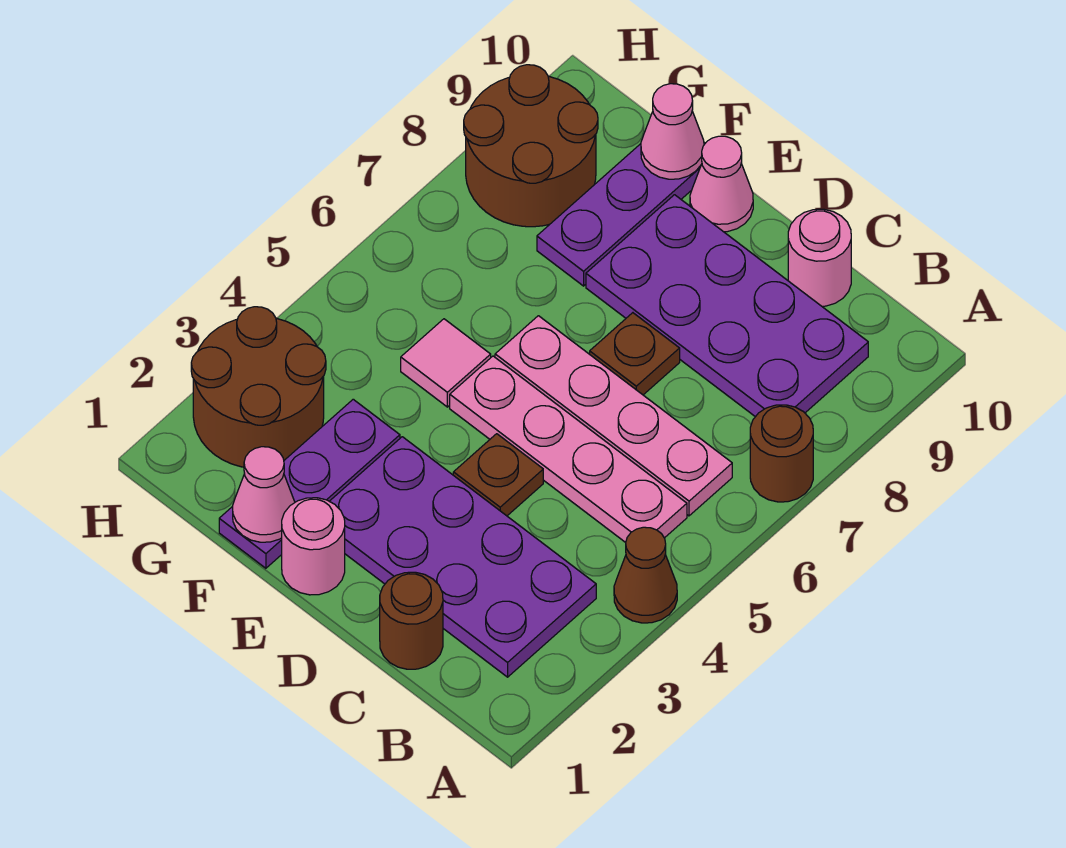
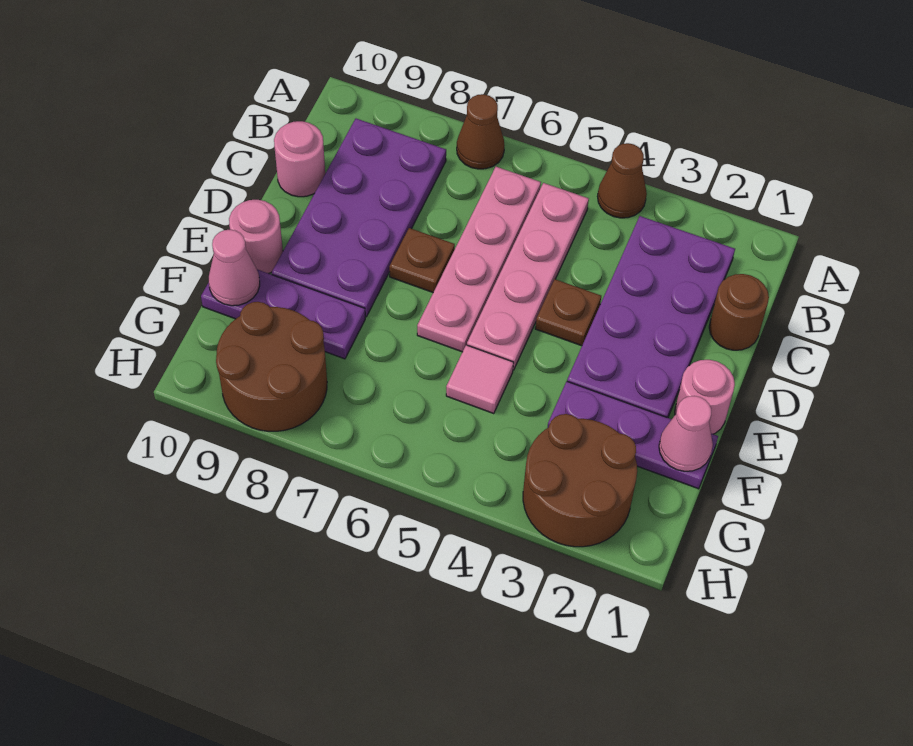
brown round brick A7 level 1 -> brown cone A7 level 1
pink cone E10 level 1 -> pink round brick E10 level 1

